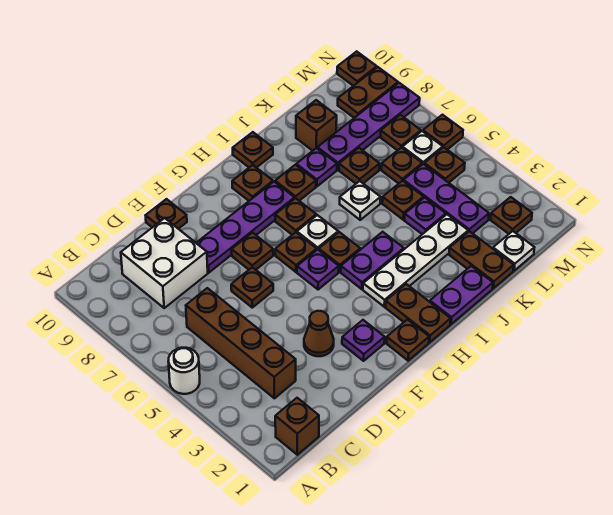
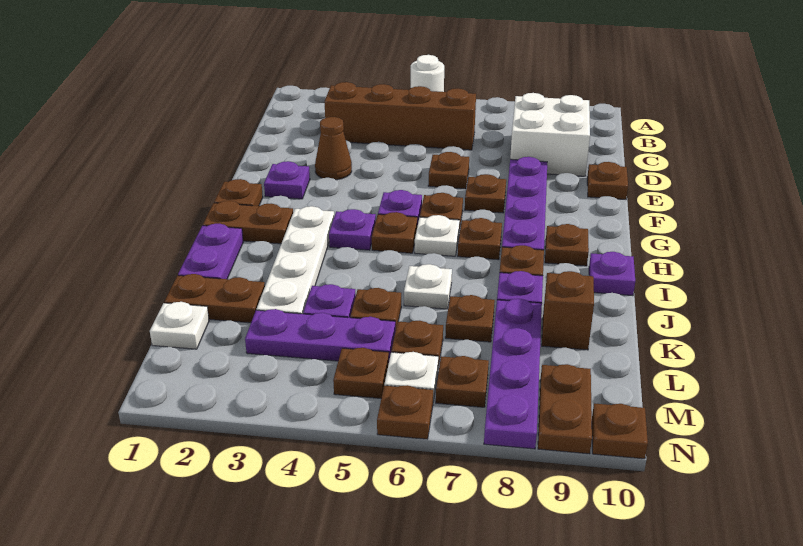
brown brick B1 level 1 -> none
purple plate H4:I4 level 1 -> purple plate H4 level 1
brown plate I10 level 1 -> purple plate I10 level 1
brown plate M2 level 1 -> none

